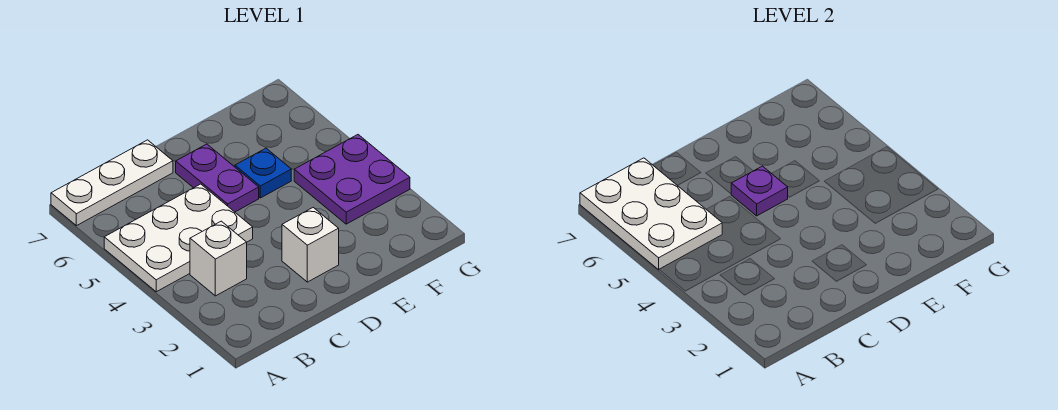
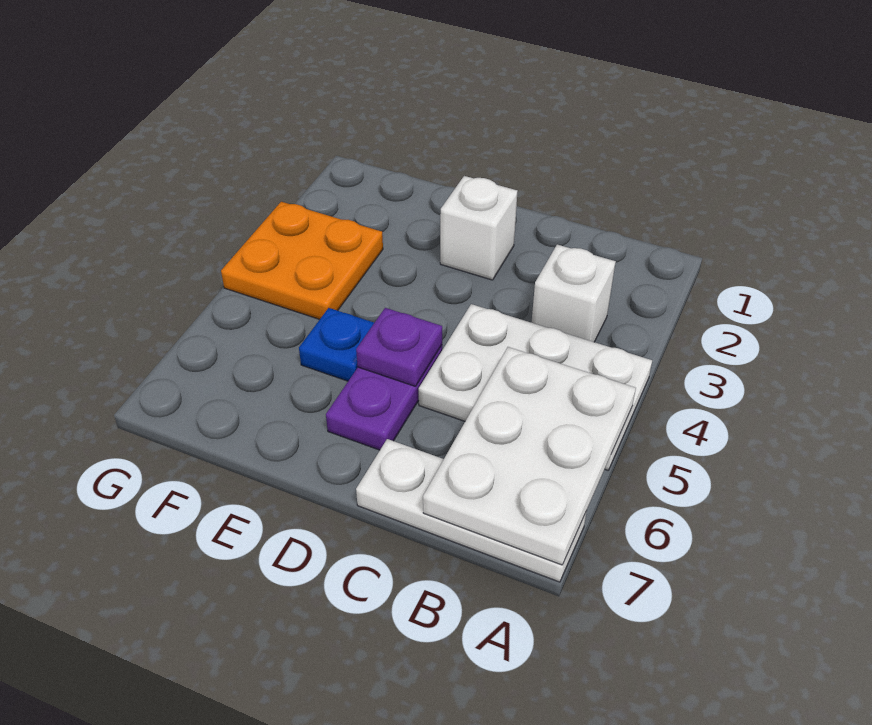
purple plate F3:G4 level 1 -> orange plate F3:G4 level 1

